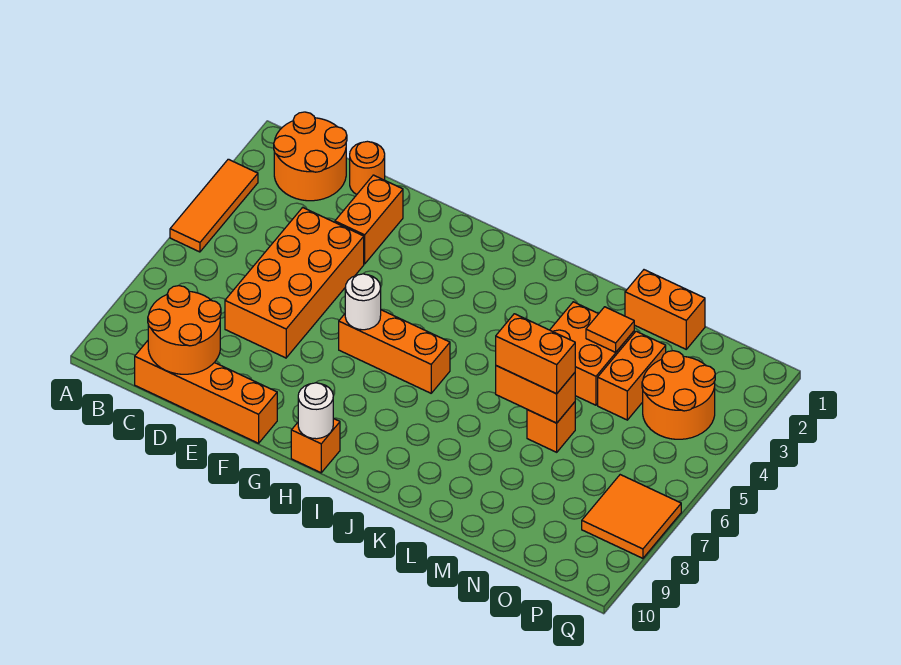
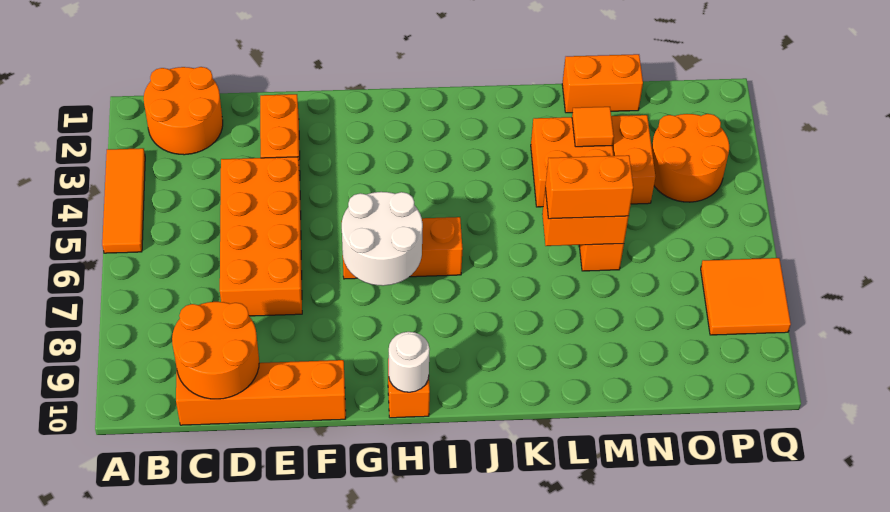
orange round brick D1 level 1 -> none
white round brick G6 level 2 -> white round brick G6:H7 level 2

